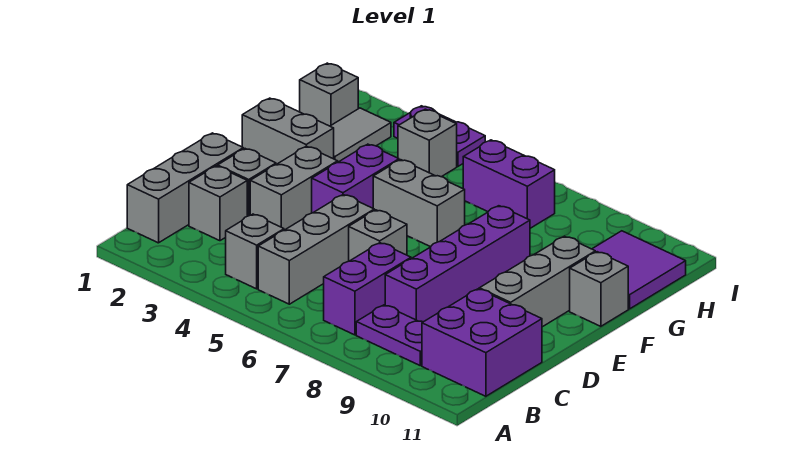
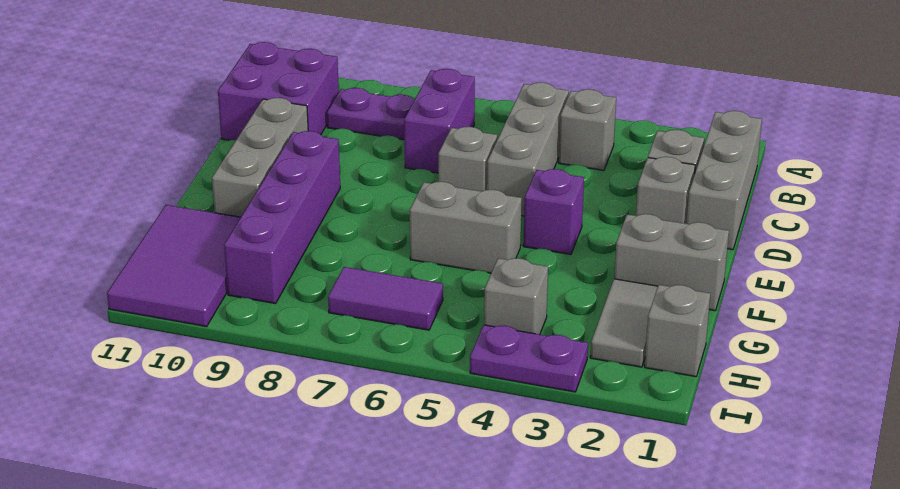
purple brick C8:F8 level 1 -> purple brick E9:H9 level 1
grey brick D3:E3 level 1 -> none
purple brick E4:F4 level 1 -> purple brick E4 level 1
grey brick F11 level 1 -> none
purple tile G10:H11 level 1 -> purple tile G10:I11 level 1
purple brick H6:H7 level 1 -> purple tile H6:H7 level 1

